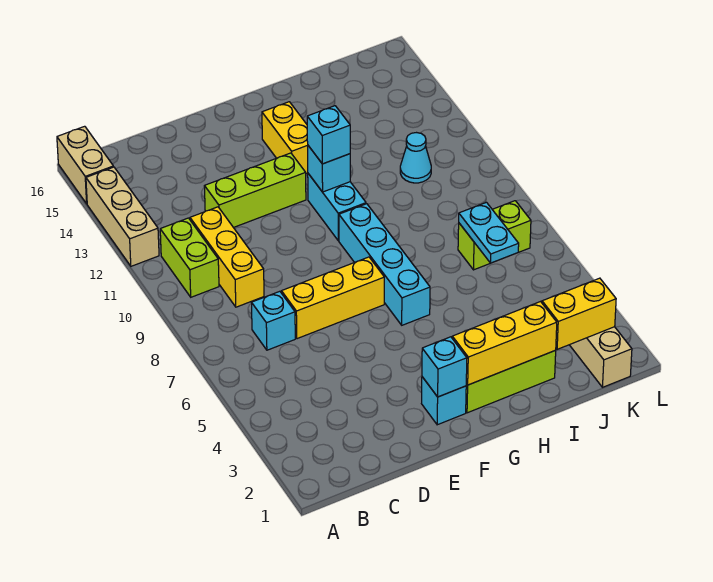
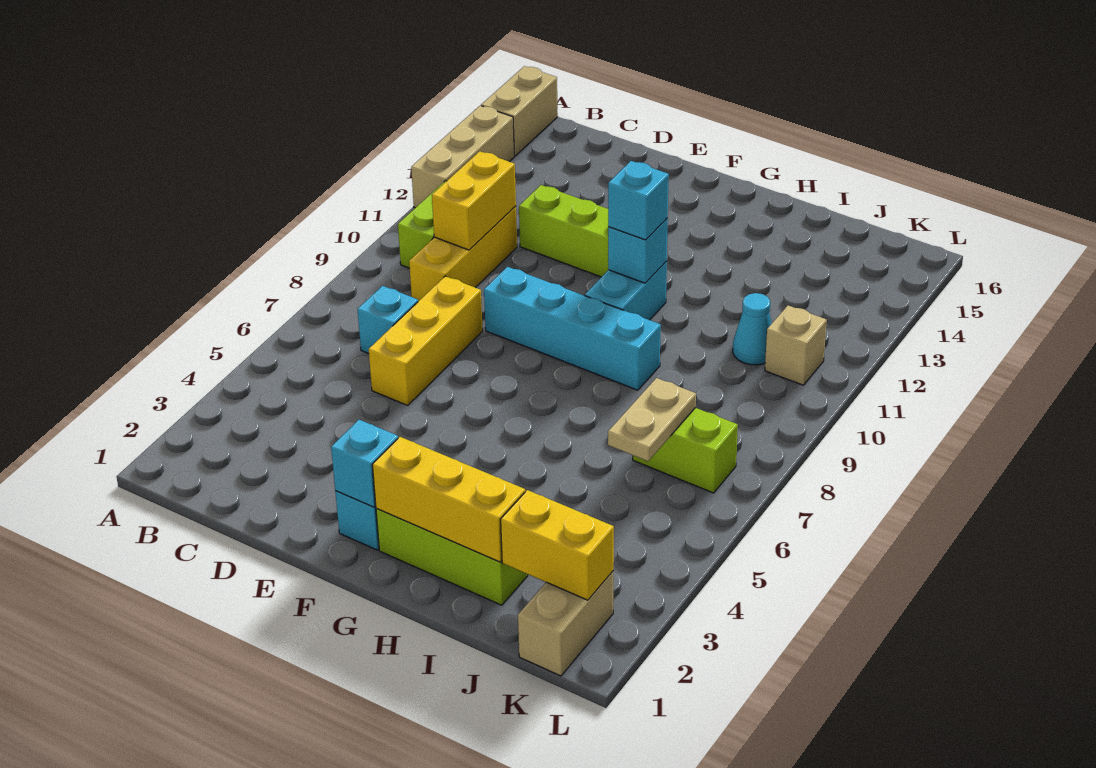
yellow brick D7:F7 level 1 -> yellow brick D6:D8 level 1
cyan brick G6:G9 level 1 -> cyan brick E9:H9 level 1
yellow brick G13:G14 level 1 -> yellow brick C10:C11 level 2
cyan plate J6:J7 level 2 -> tan plate J6:J7 level 2
none -> tan brick K11 level 1

